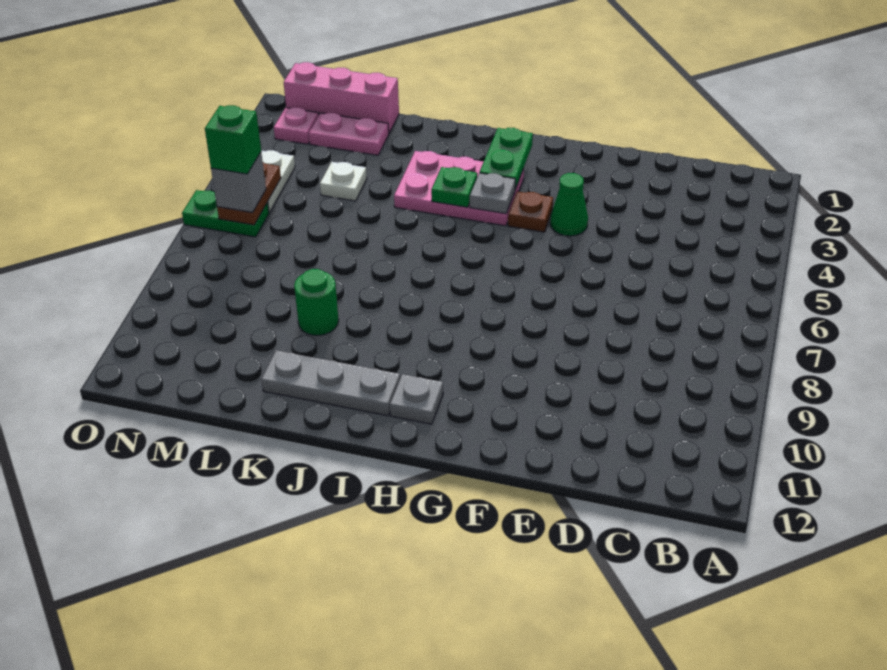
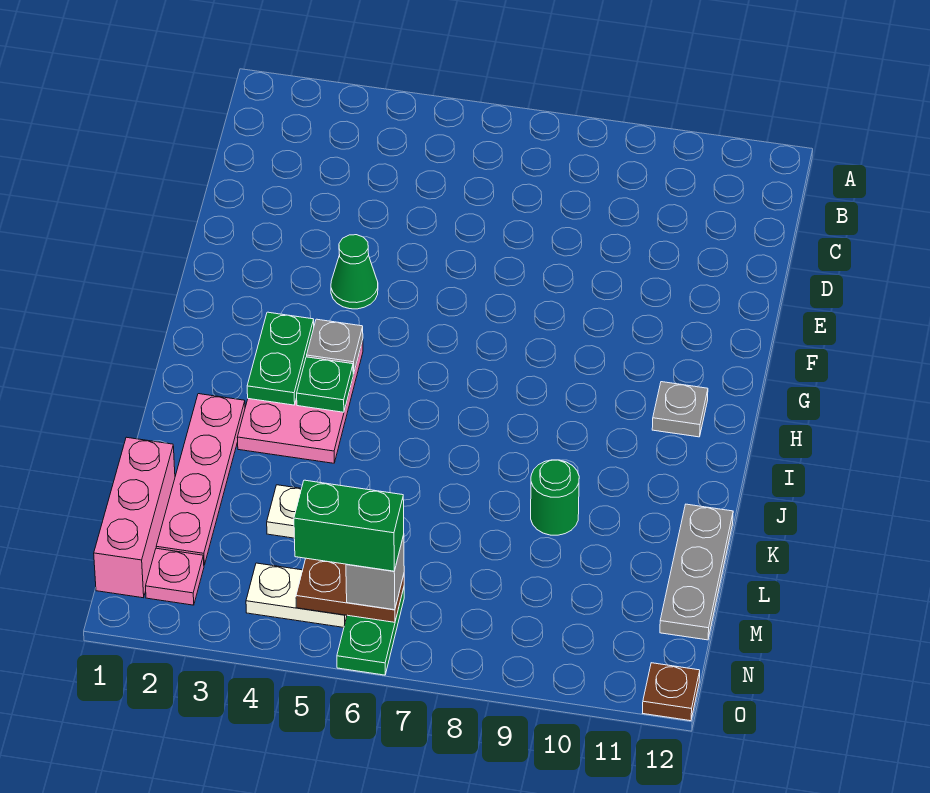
brown plate G4 level 1 -> brown plate O12 level 1
green plate H2:H3 level 2 -> green plate H3:I3 level 2
grey plate I11:K11 level 1 -> grey plate K12:M12 level 1
pink plate L2:M2 level 1 -> pink plate J2:M2 level 1
green brick N6 level 4 -> green brick N5:N6 level 4

